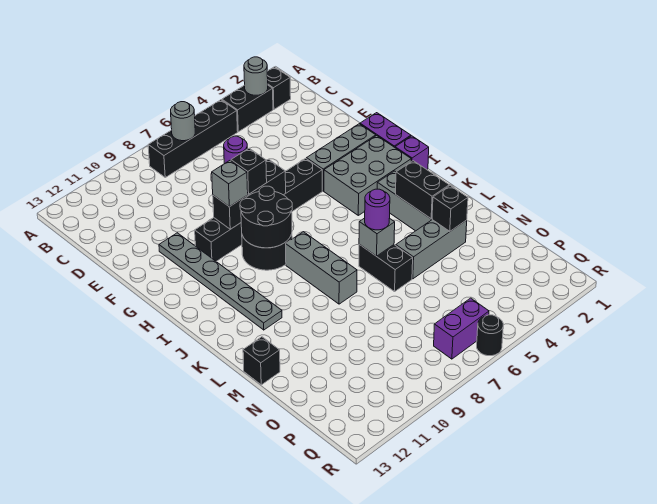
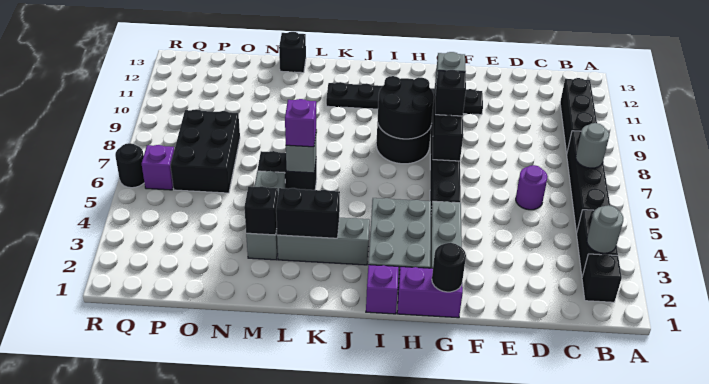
none -> black brick B9:B11 level 1
grey plate F11:K11 level 1 -> black plate F11:K11 level 1
none -> black round brick G1 level 2
grey brick J8:L8 level 1 -> none
purple round brick L6 level 3 -> purple brick L6 level 3
none -> black brick O6:P8 level 1
purple brick Q6:Q7 level 1 -> purple brick Q6 level 1

